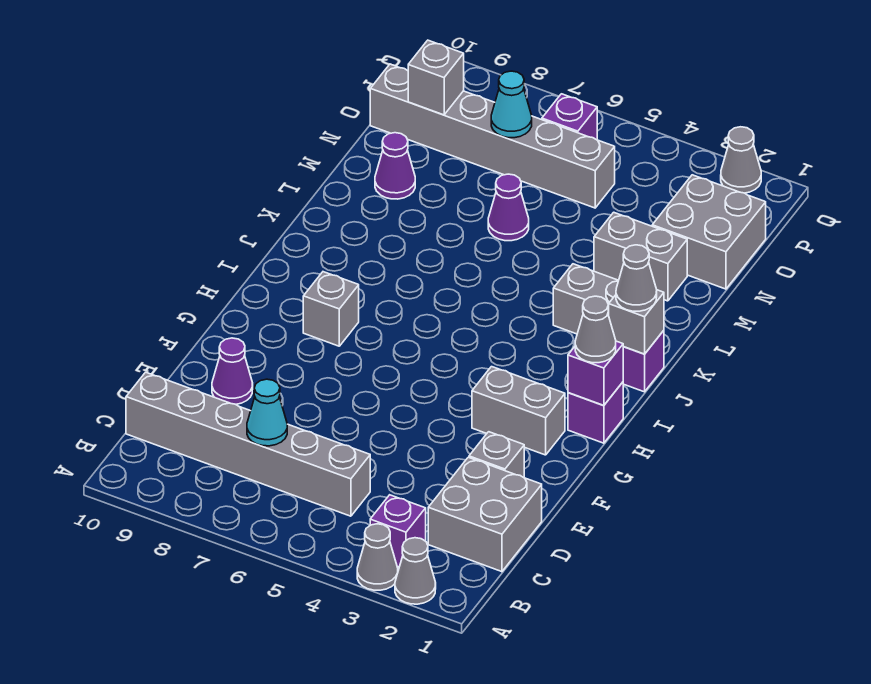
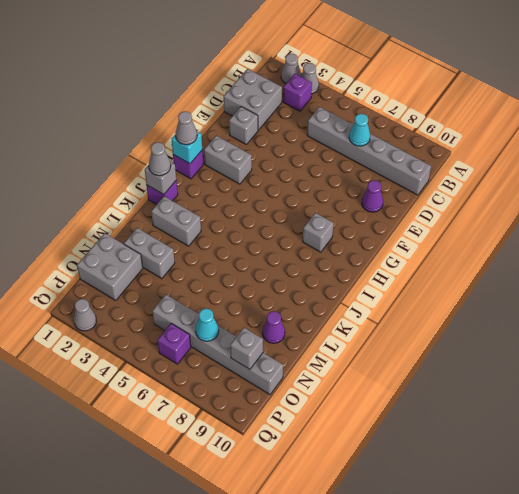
purple brick H1 level 2 -> cyan brick H1 level 2
purple cone M6 level 1 -> none

